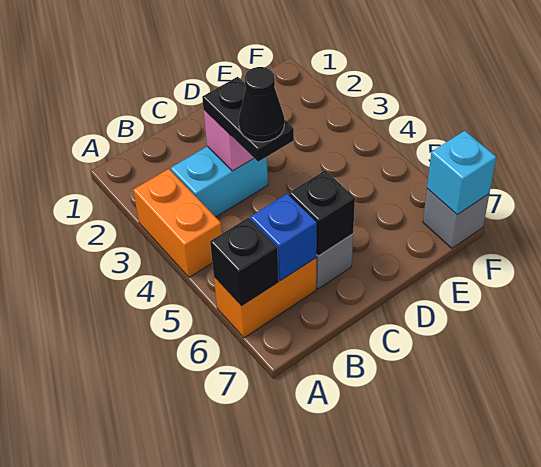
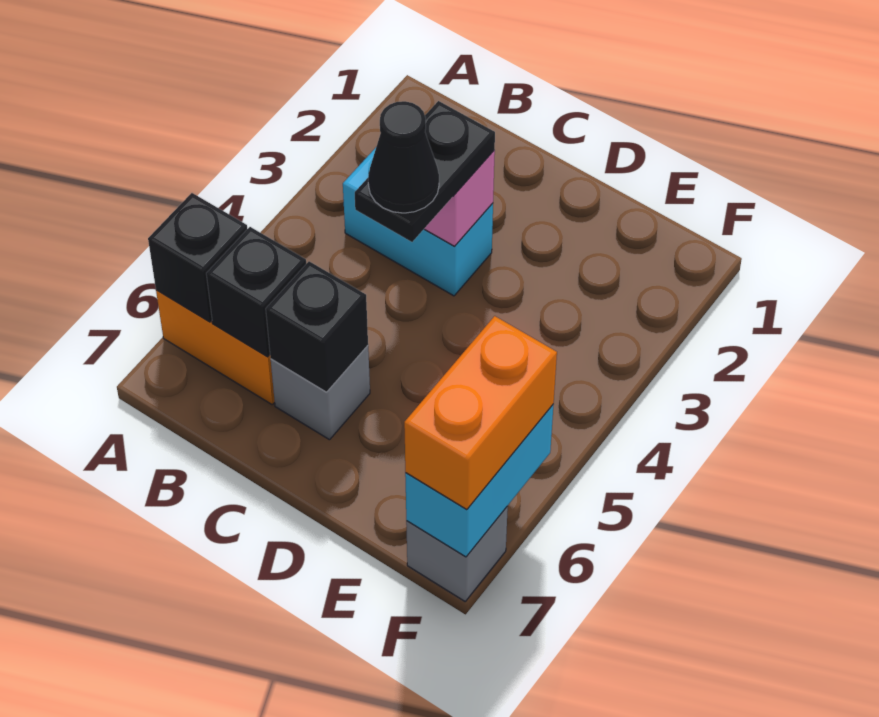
orange brick A3:A4 level 1 -> orange brick F6:F7 level 3
blue brick B6 level 2 -> black brick B6 level 2
cyan brick F7 level 2 -> cyan brick F6:F7 level 2

